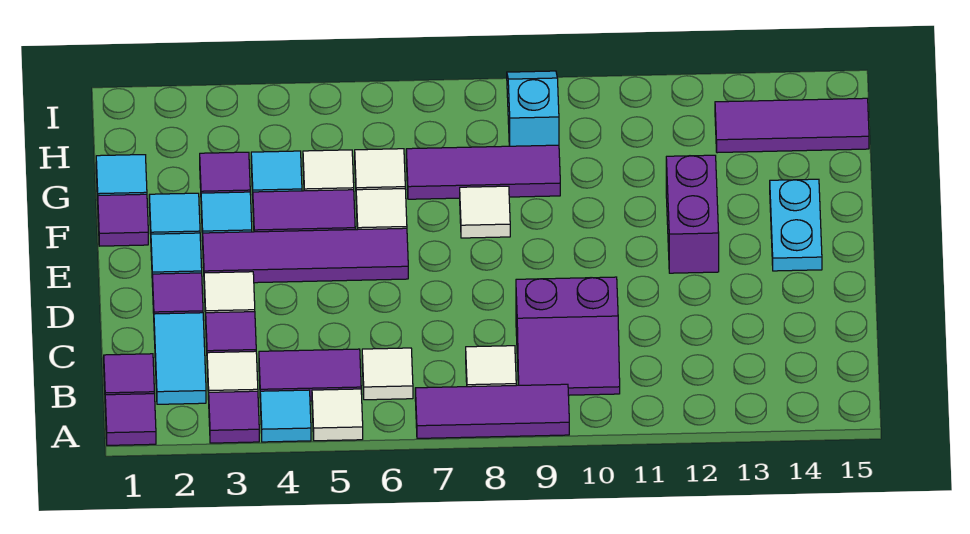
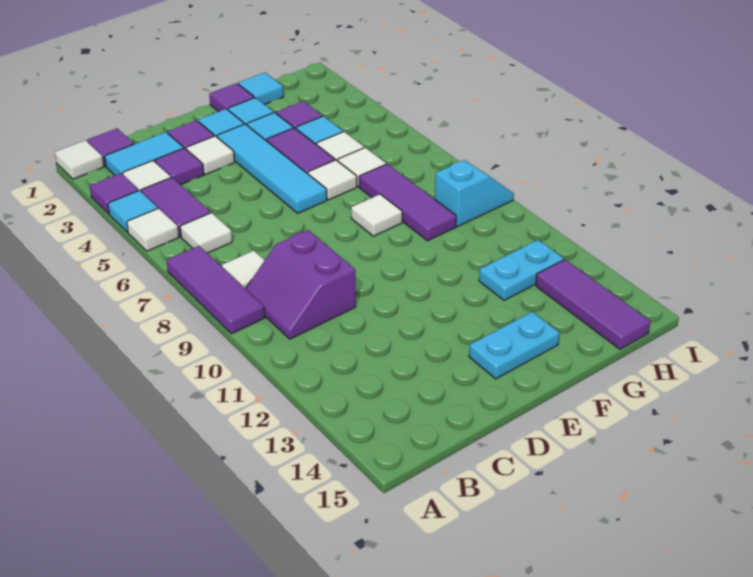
purple tile A1 level 1 -> white tile A1 level 1
purple tile E3:E6 level 1 -> cyan tile E3:E6 level 1
purple brick E12:F12 level 1 -> none
none -> cyan plate G12:H12 level 1

